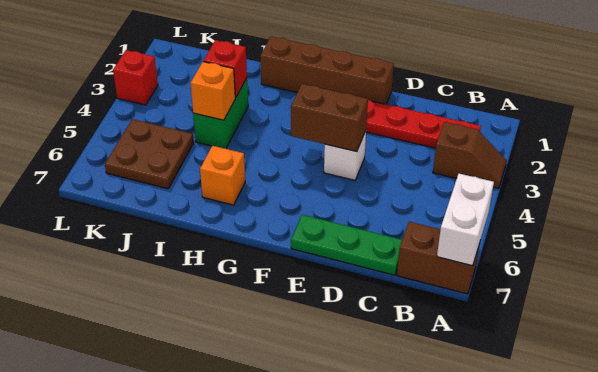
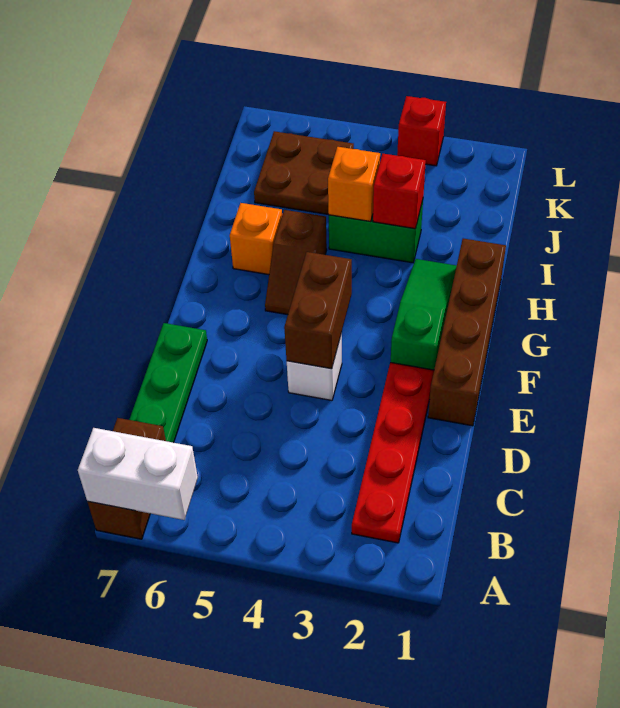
brown slope A3:B3 level 1 top B -> brown slope G5:H5 level 1 top H
none -> green slope F2:H2 level 1 top F

